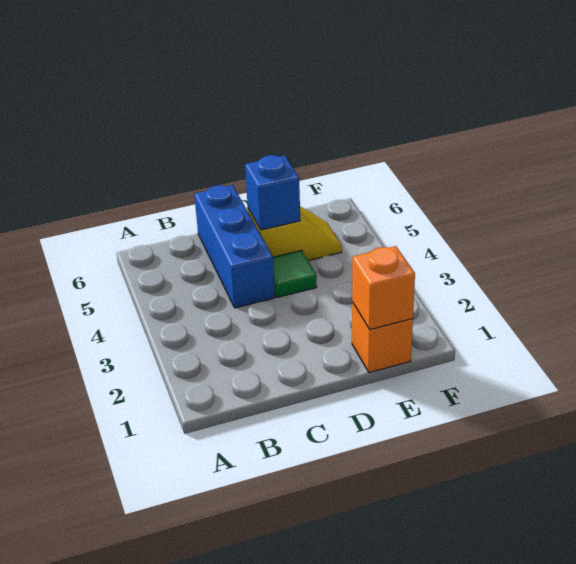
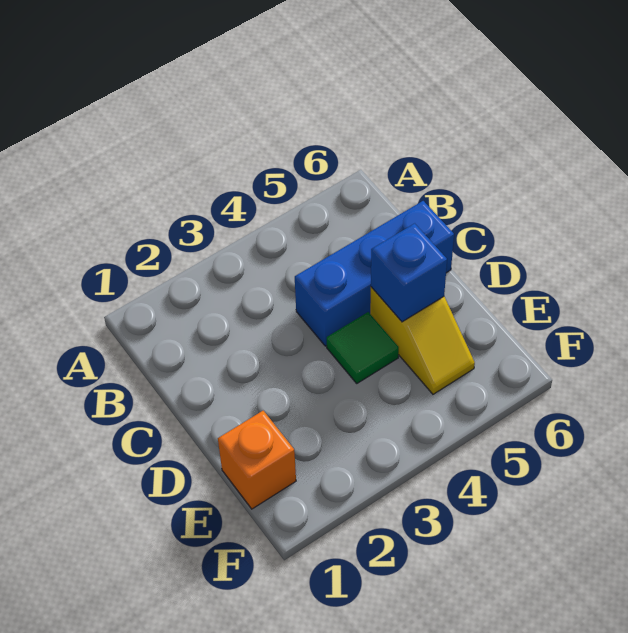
orange brick E1 level 2 -> none

